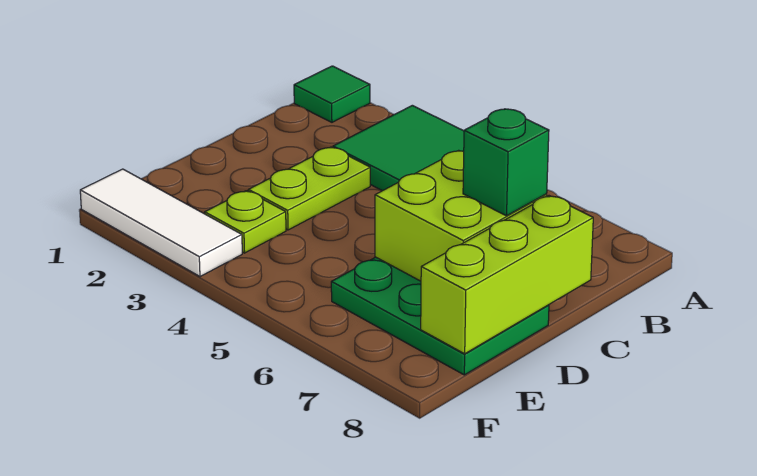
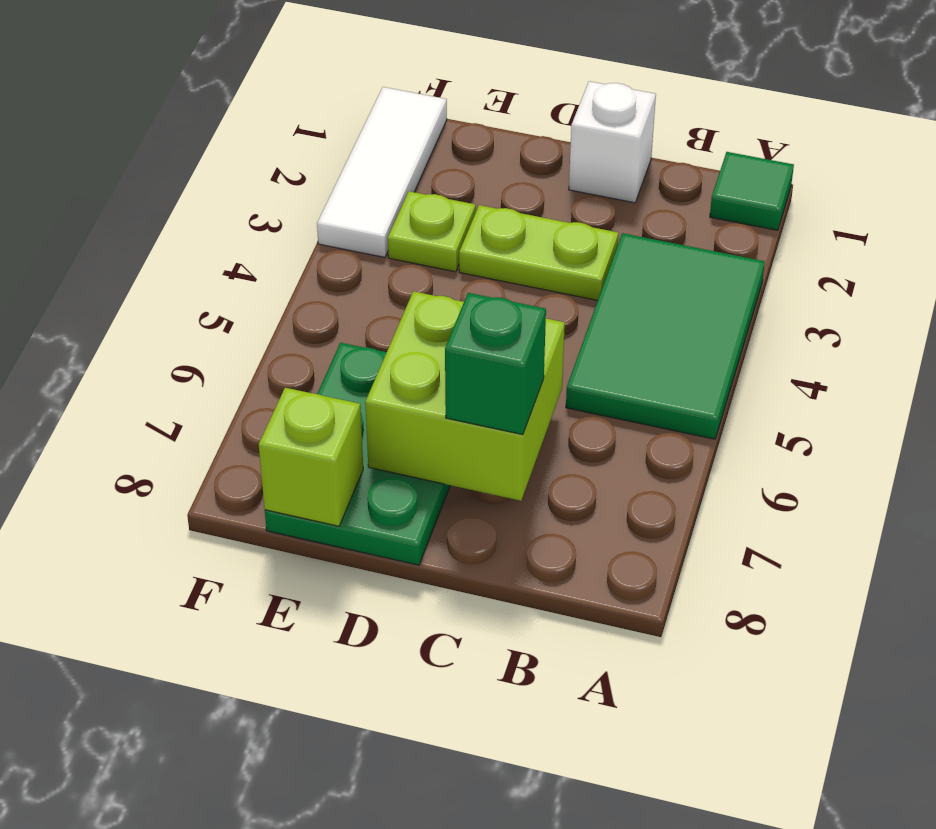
none -> white brick C1 level 1
lime brick C8:E8 level 2 -> lime brick E8 level 2

